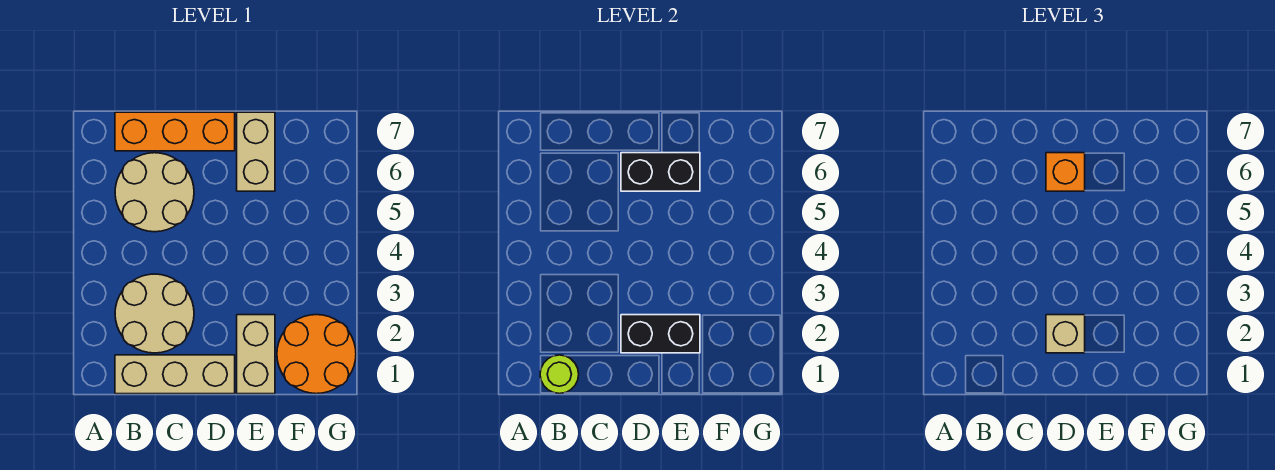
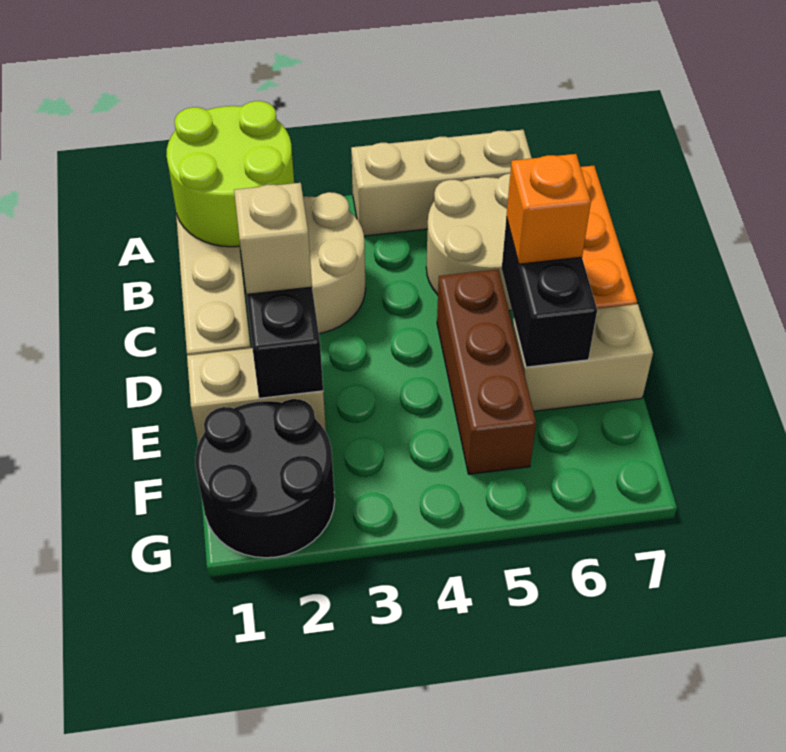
none -> tan brick A4:A6 level 1
lime round brick B1 level 2 -> lime round brick A1:B2 level 2
none -> brown brick D5:F5 level 1
orange round brick F1:G2 level 1 -> black round brick F1:G2 level 1

